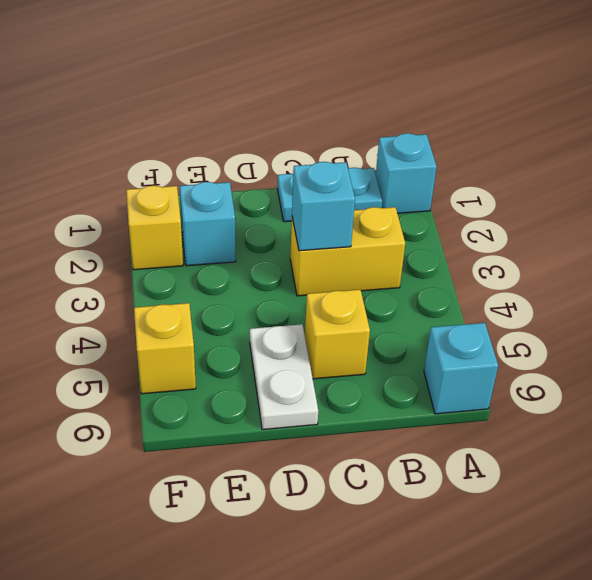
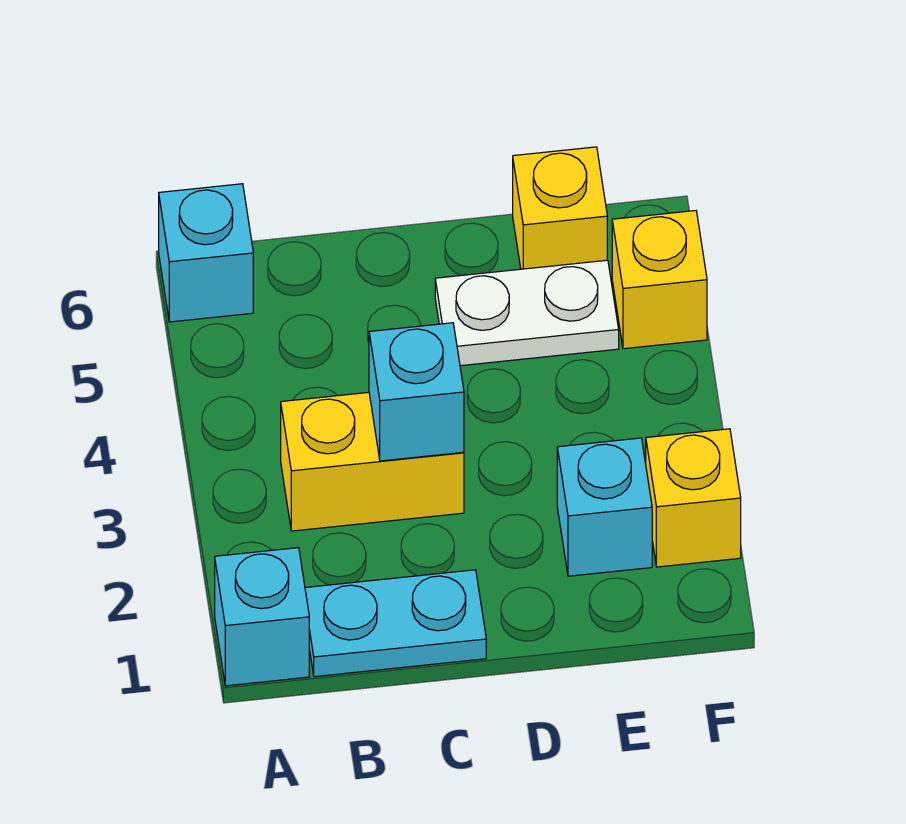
yellow brick C5 level 1 -> yellow brick E6 level 1
white plate D5:D6 level 1 -> white plate D5:E5 level 1

